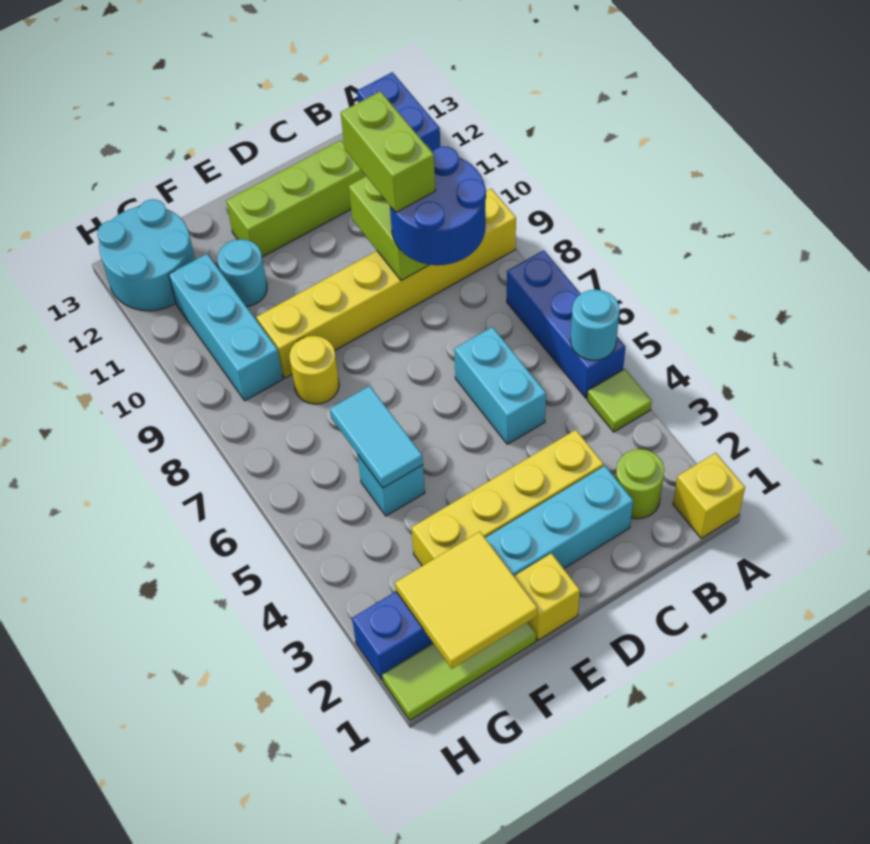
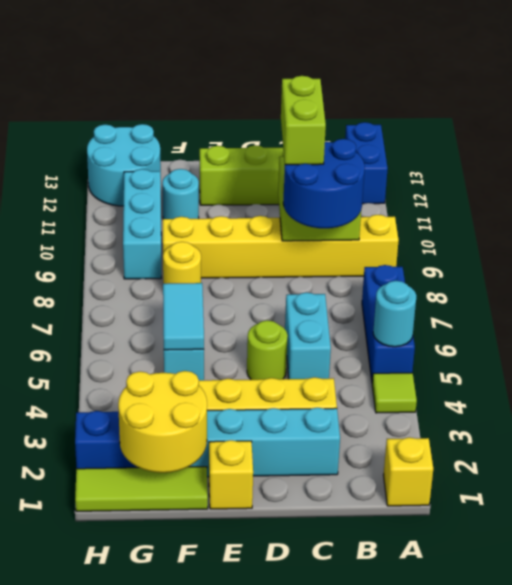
lime round brick B2 level 1 -> lime round brick D5 level 1
yellow tile F1:G2 level 2 -> yellow round brick F1:G2 level 2

